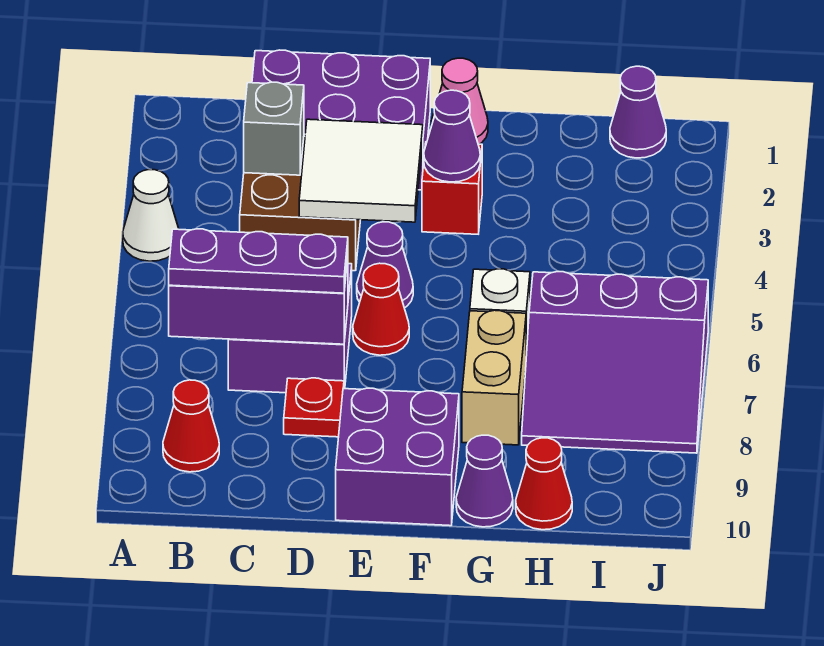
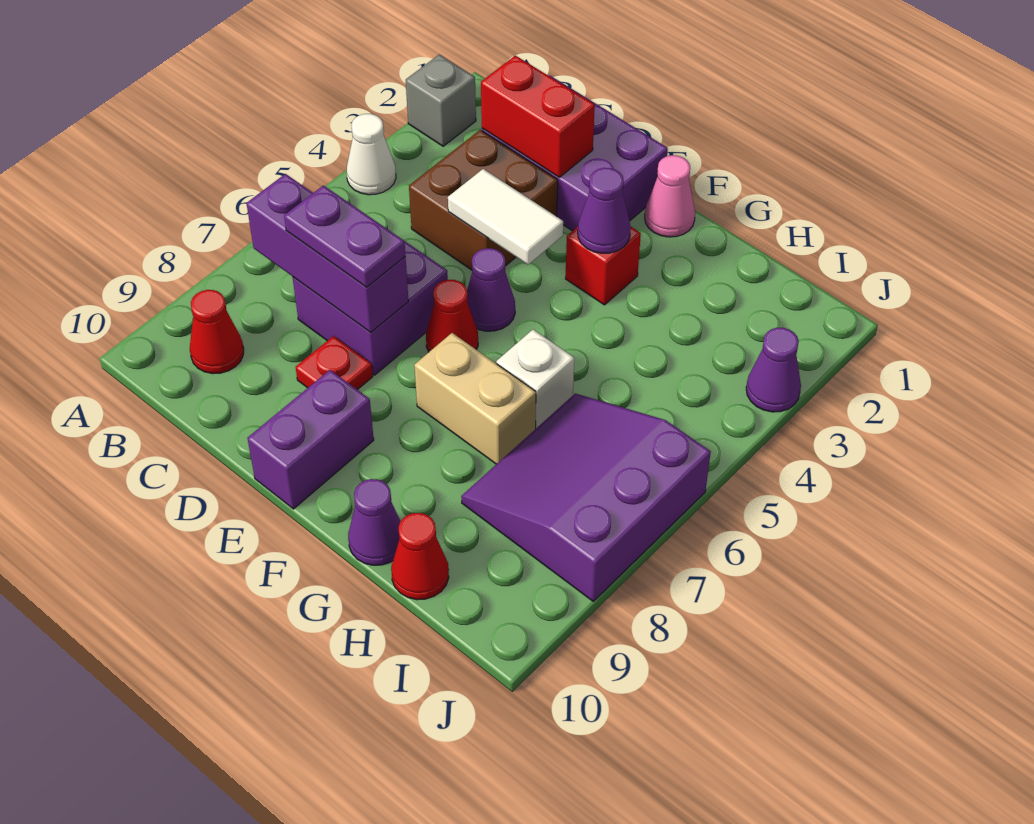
purple plate B7:D7 level 3 -> purple plate C7:D7 level 3
none -> red brick C2:D2 level 2
grey brick C3 level 2 -> grey brick A2 level 1
white tile D3:E4 level 2 -> white tile D4:E4 level 2
purple brick E9:F10 level 1 -> purple brick E9:E10 level 1
tan brick G7:G8 level 1 -> tan brick F7:G7 level 1
purple slope H6:J8 level 1 top 6 -> purple slope H6:J8 level 1 top J
purple cone I1 level 1 -> purple cone J3 level 1

